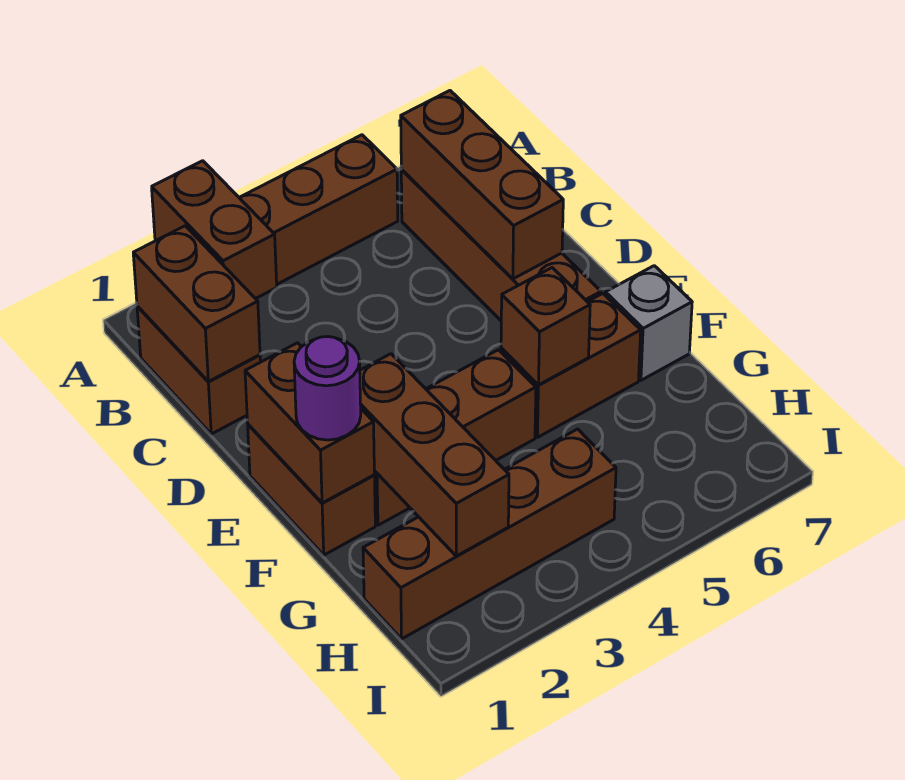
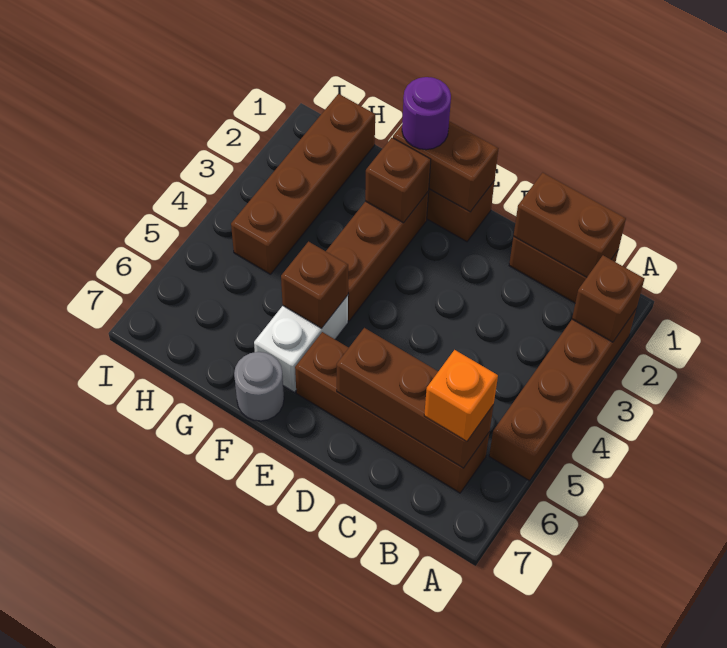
brown brick A2:B2 level 2 -> brown brick A2 level 2
none -> orange brick B6 level 3
brown brick F2:H2 level 2 -> brown brick F2 level 2
brown brick F5:F6 level 1 -> white brick F5:F6 level 1
grey brick F7 level 1 -> grey round brick F7 level 1

